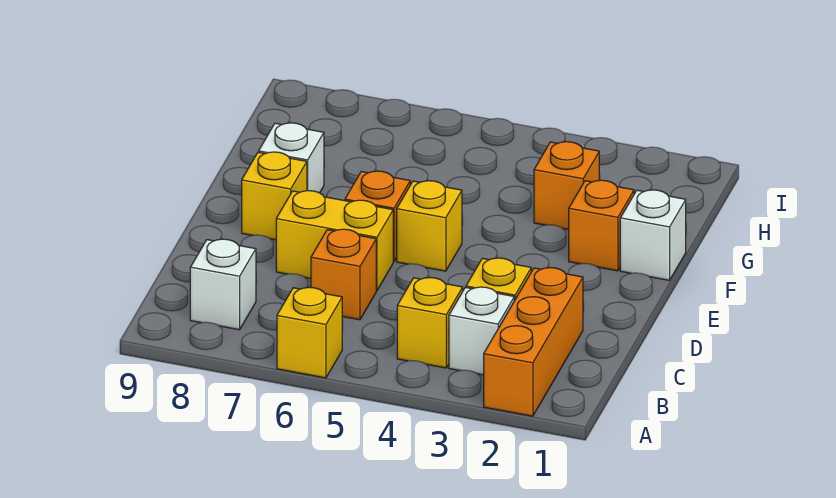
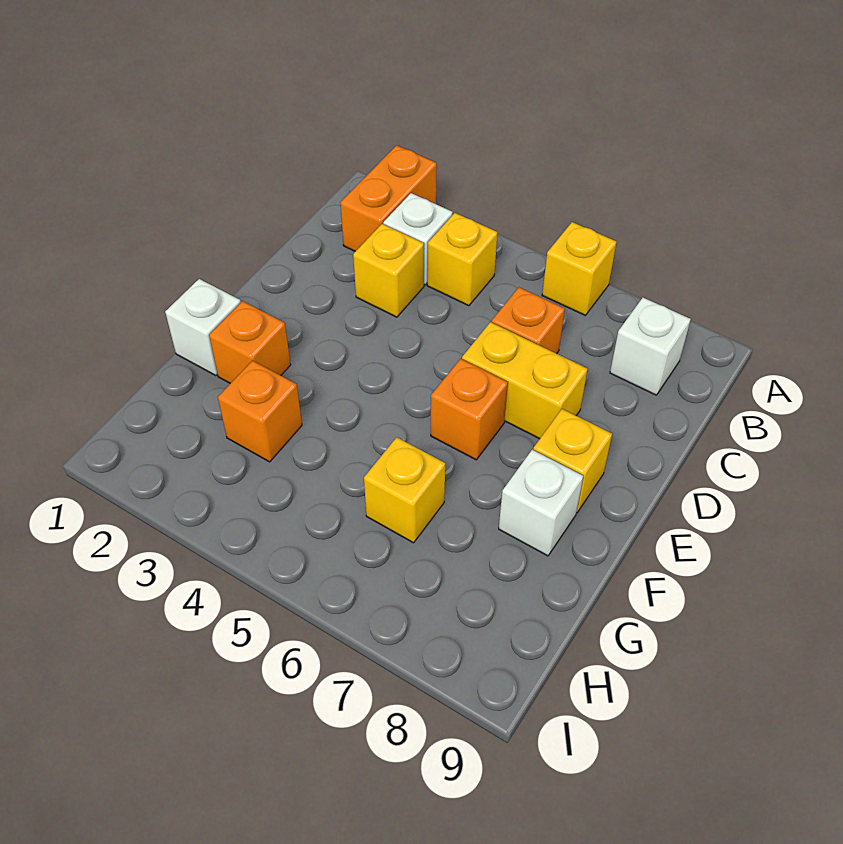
orange brick A2:C2 level 1 -> orange brick A2:B2 level 1
yellow brick E5 level 1 -> yellow brick G6 level 1

